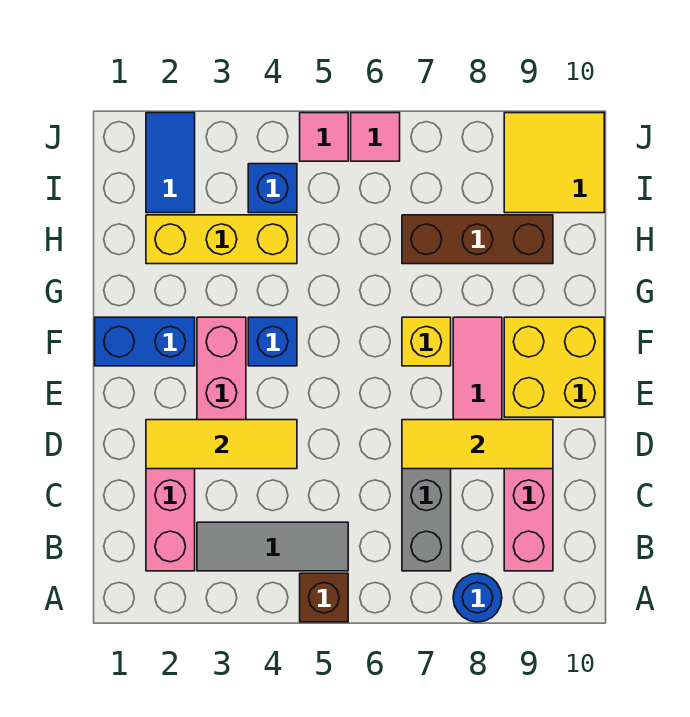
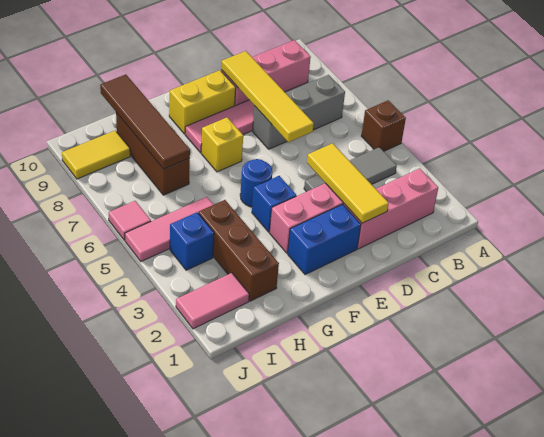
blue round brick A8 level 1 -> blue round brick F5 level 1
grey tile B3:B5 level 1 -> grey tile B4:D4 level 1
yellow tile D7:D9 level 2 -> yellow tile D6:D9 level 2
yellow brick E9:F10 level 1 -> yellow brick E9:F9 level 1
blue brick F1:F2 level 1 -> blue brick E2:F2 level 1
yellow brick H2:H4 level 1 -> brown brick H2:H4 level 1
none -> brown tile H7:H10 level 2
blue tile I2:J2 level 1 -> pink tile I2:J2 level 1
yellow tile I9:J10 level 1 -> yellow tile I9:J9 level 1
pink tile J5 level 1 -> pink tile H5:J5 level 1

